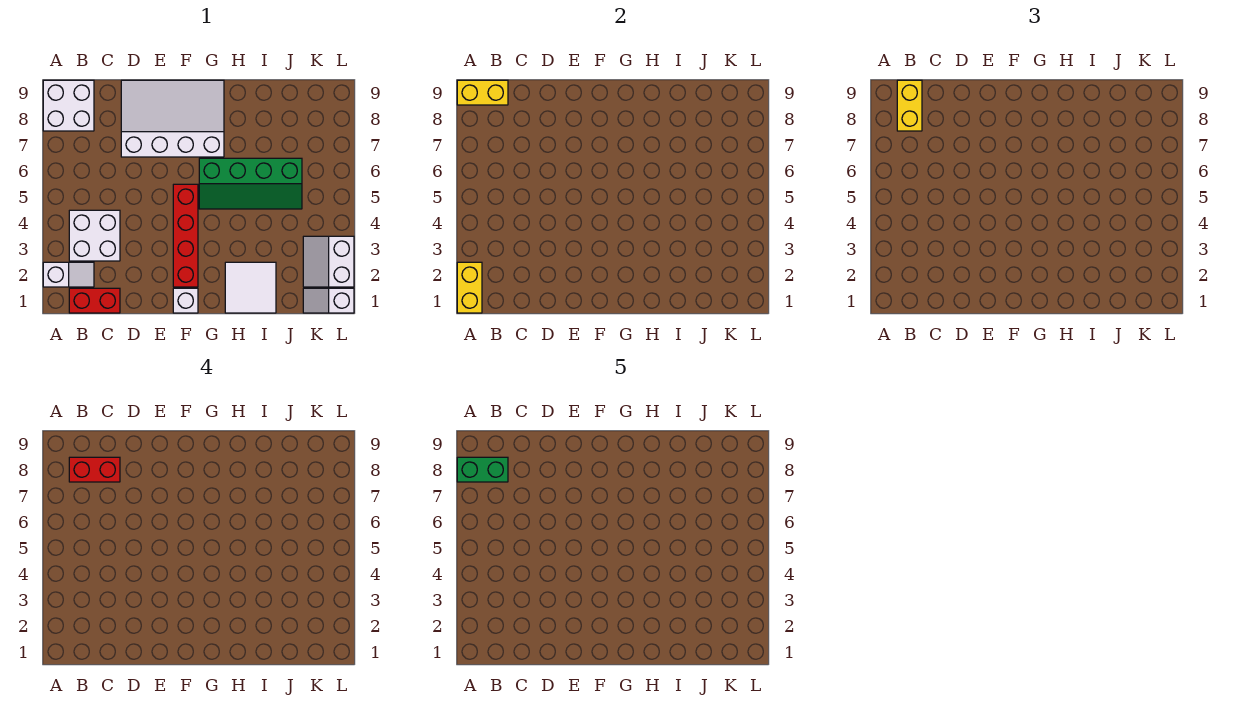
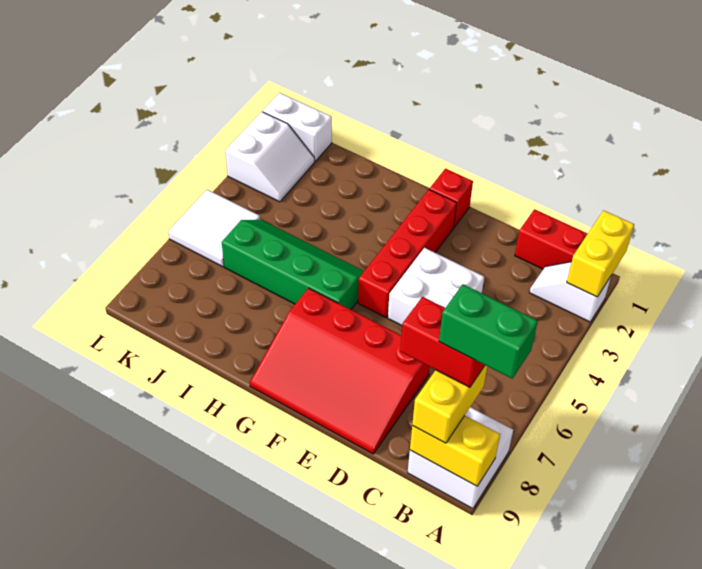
white brick B3:C4 level 1 -> white brick D4:E5 level 1
white slope D7:G9 level 1 top 7 -> red slope D7:G9 level 1 top 7
white brick F1 level 1 -> red brick F1 level 1
white tile H1:I2 level 1 -> white tile K5:L6 level 1
white slope K1:L1 level 1 top L -> white brick K1:L1 level 1

